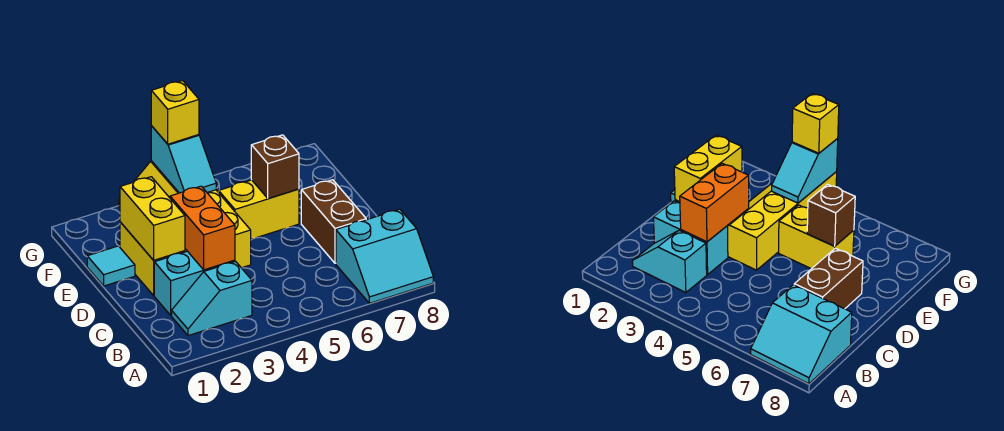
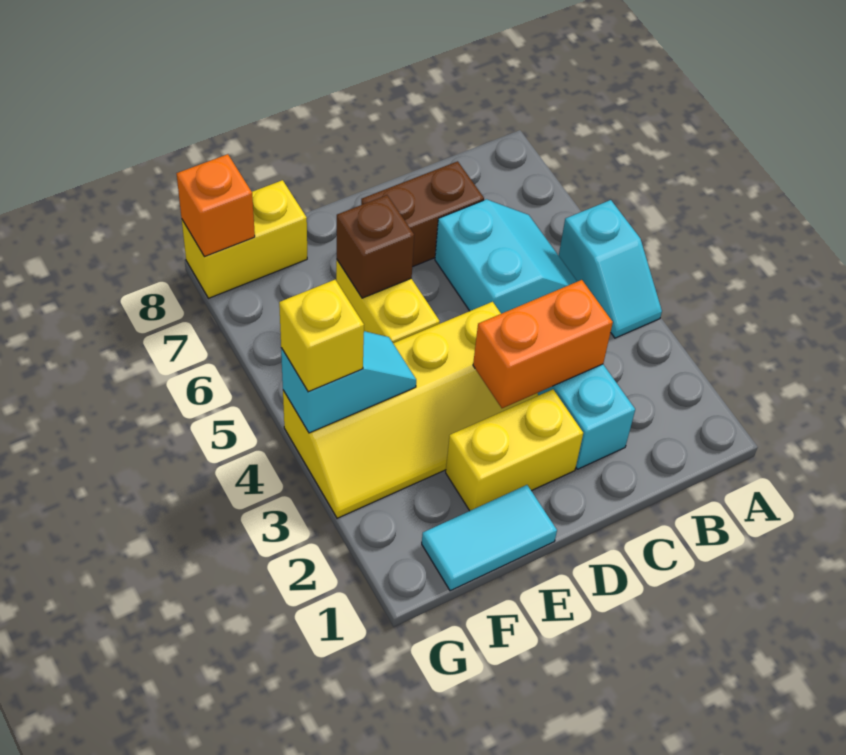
cyan slope A7:B8 level 1 top B -> cyan slope B5:C6 level 1 top C
cyan slope B2:B3 level 1 top 3 -> cyan slope A4:A5 level 1 top 5
yellow brick D2:E2 level 2 -> yellow brick F8:G8 level 1
cyan tile E1 level 1 -> cyan tile E1:F1 level 1
none -> orange brick G8 level 2

